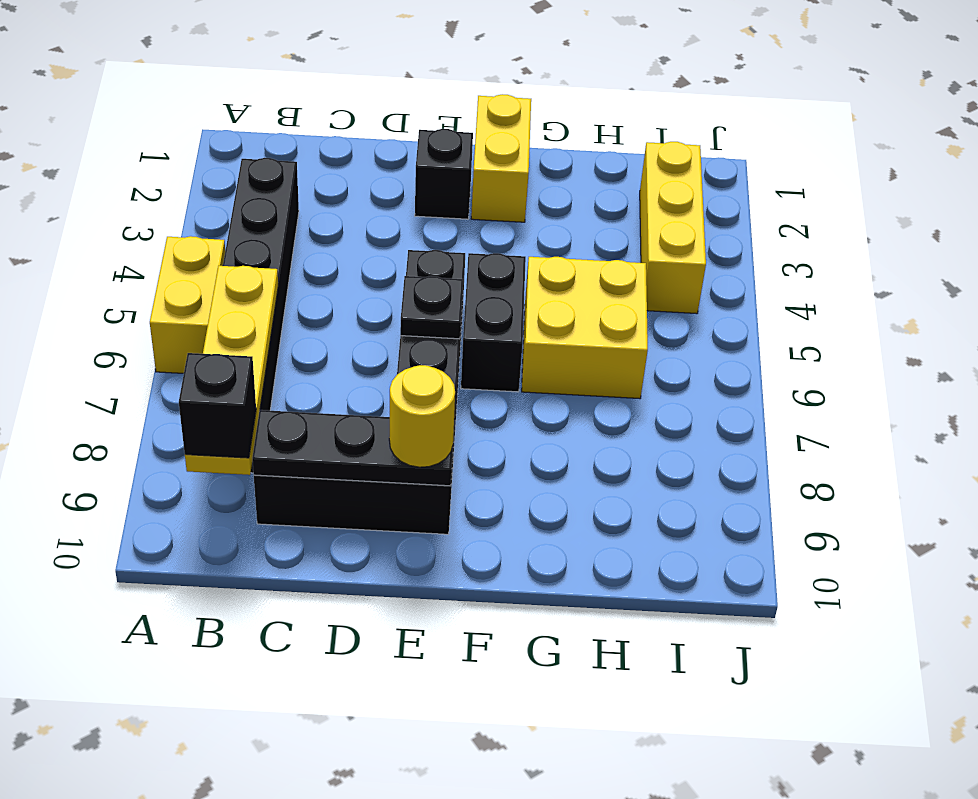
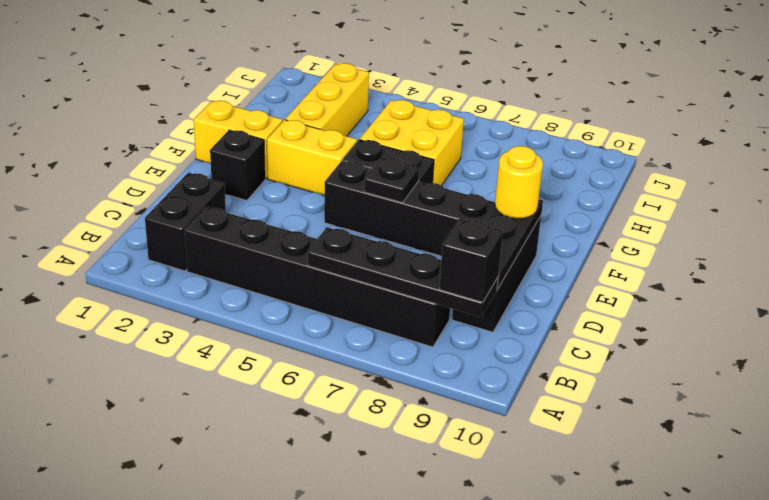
yellow brick A5:A6 level 1 -> yellow brick F3:F4 level 1
none -> black brick B2:C2 level 1
yellow plate B6:B9 level 2 -> black plate B6:B9 level 2
yellow brick I2:I4 level 1 -> yellow brick G3:I3 level 1

